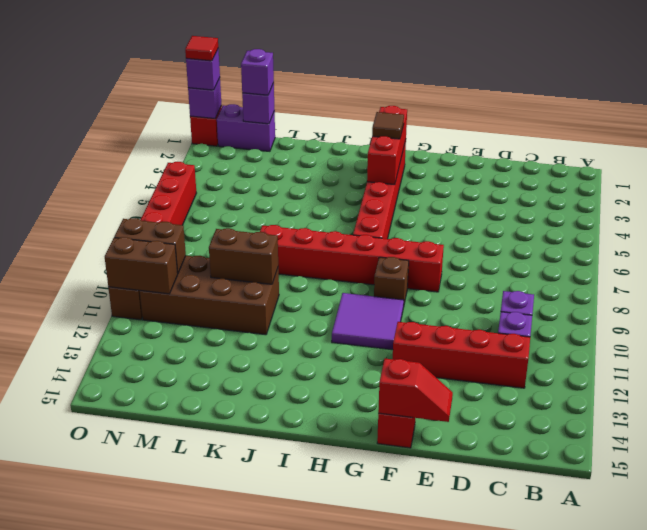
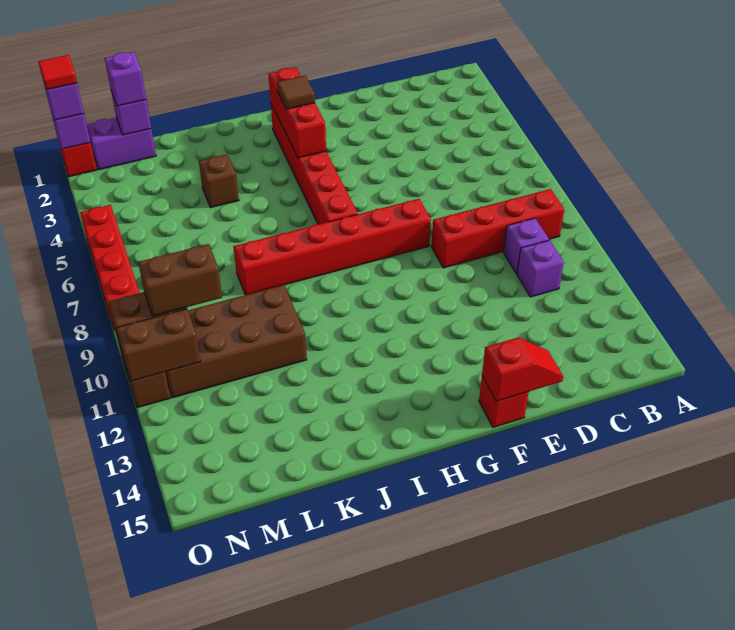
red brick C12:F12 level 1 -> red brick B9:E9 level 1
brown brick G9 level 1 -> brown brick K4 level 1
purple tile G10:H11 level 1 -> none
brown brick K10:L10 level 2 -> brown brick M10:N10 level 3

